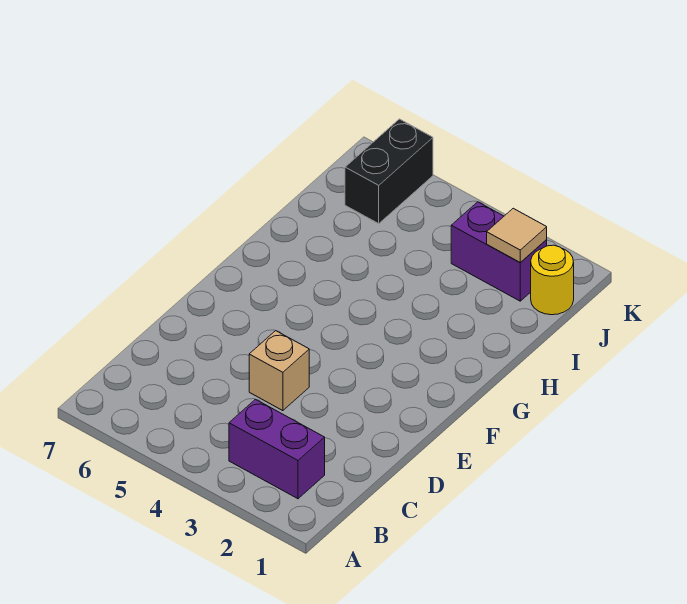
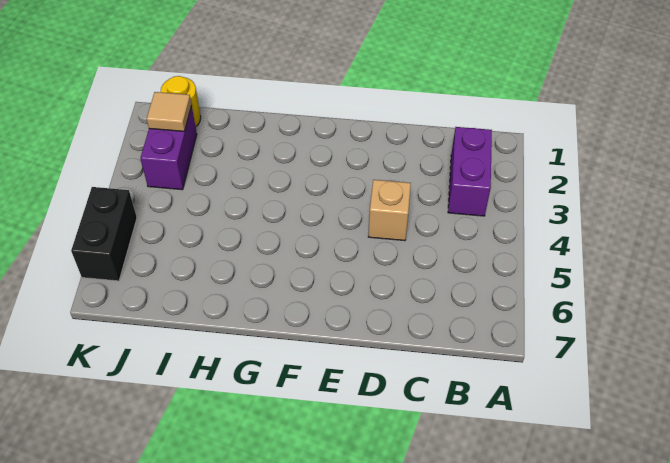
black brick J6:K6 level 1 -> black brick K5:K6 level 1

